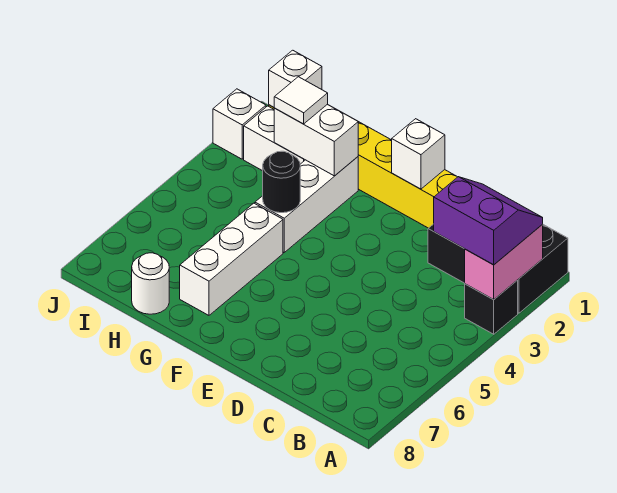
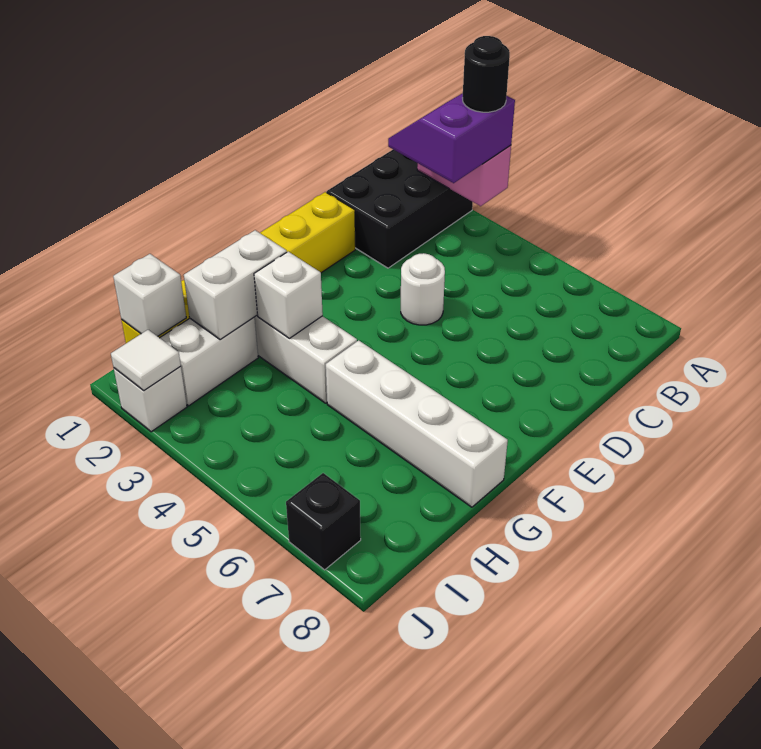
black brick A3 level 1 -> black brick J7 level 1
white brick E1 level 2 -> white brick G3 level 2
black round brick G4 level 2 -> black round brick A3 level 4
white brick G5:G7 level 1 -> white brick G5:G8 level 1
white tile H2 level 3 -> white tile J2 level 2
white round brick H8 level 1 -> white round brick D4 level 1

